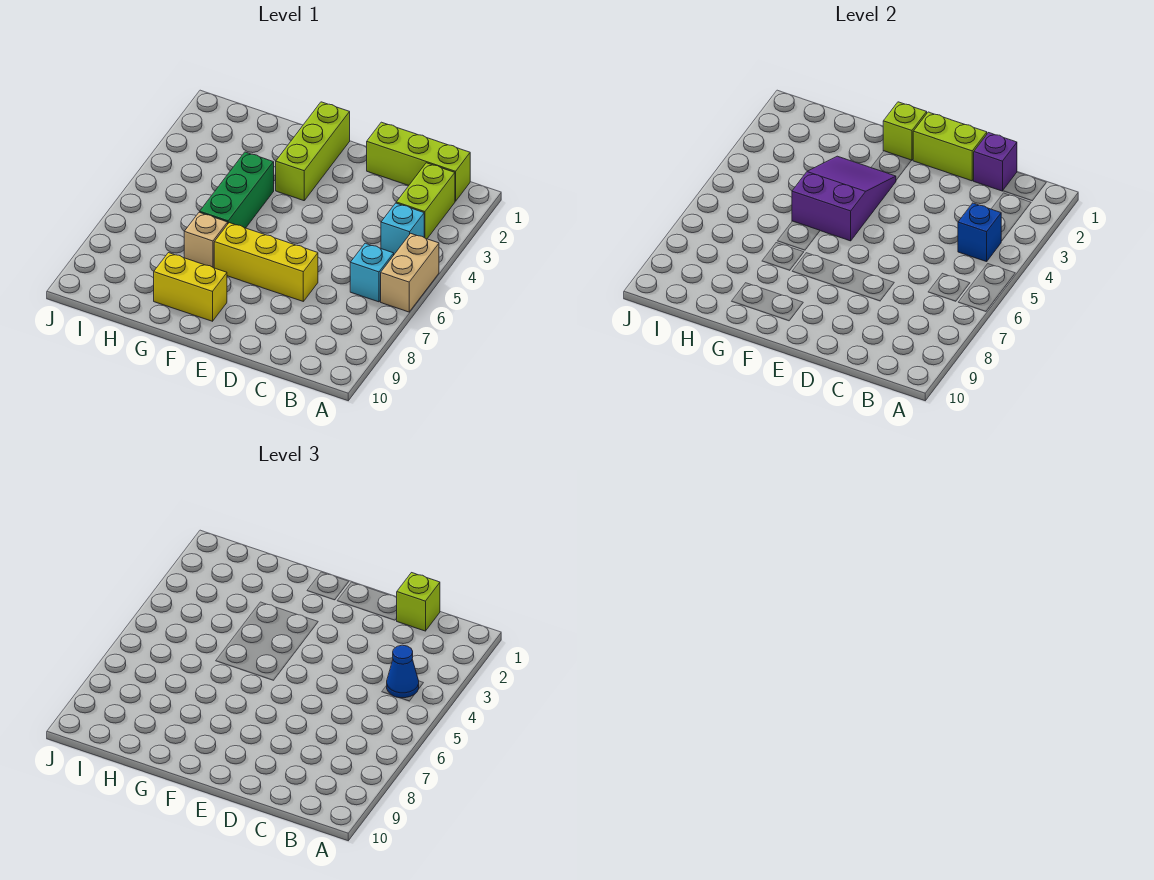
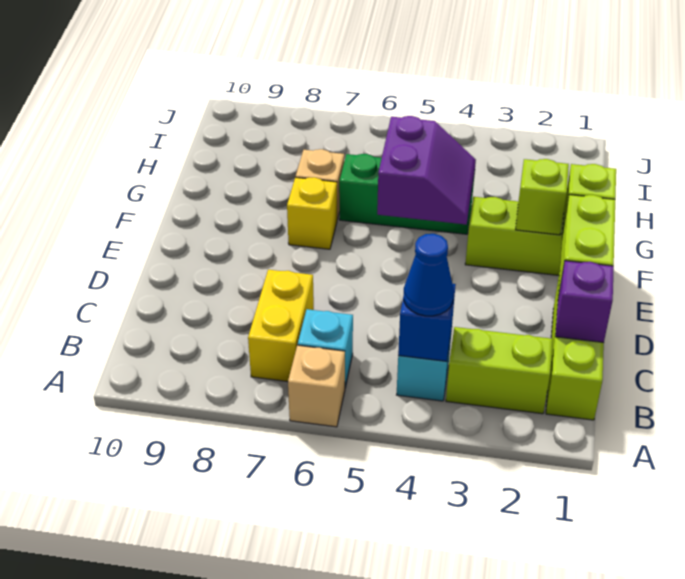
tan brick A5:A6 level 1 -> tan brick A6 level 1
lime brick C1 level 3 -> lime brick F2 level 2
yellow brick D7:F7 level 1 -> yellow brick F7 level 1
purple slope F3:G5 level 2 top 5 -> purple slope F4:G5 level 2 top 5
yellow brick F9:G9 level 1 -> yellow brick B7:C7 level 1

